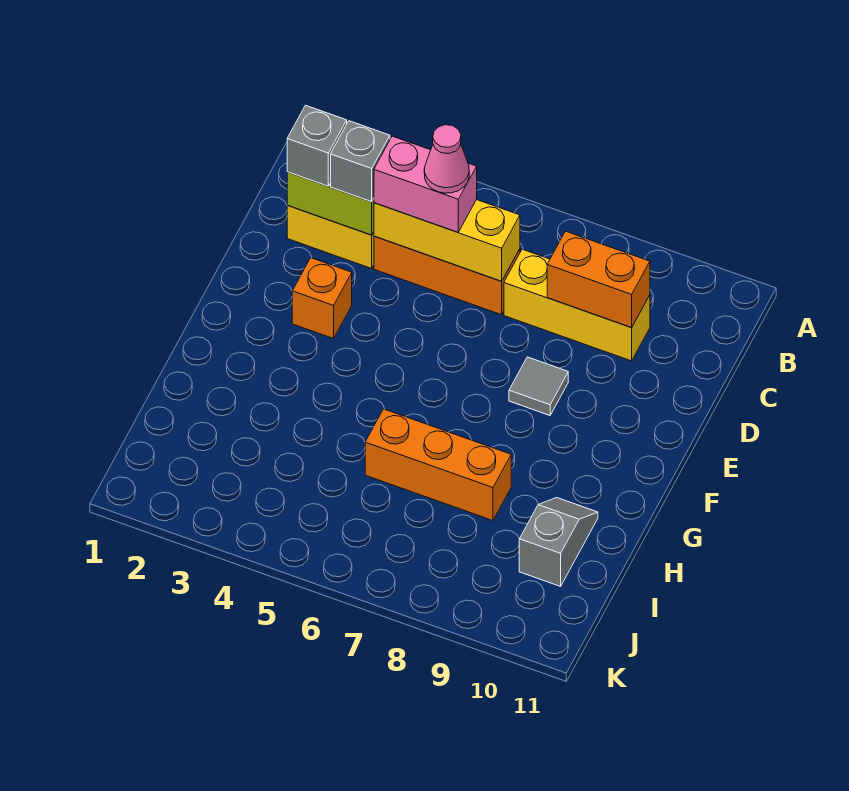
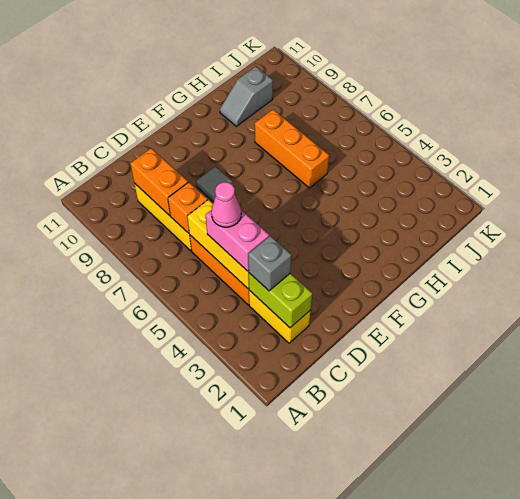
grey brick C2 level 3 -> none
orange brick E3 level 1 -> orange brick C7 level 2

